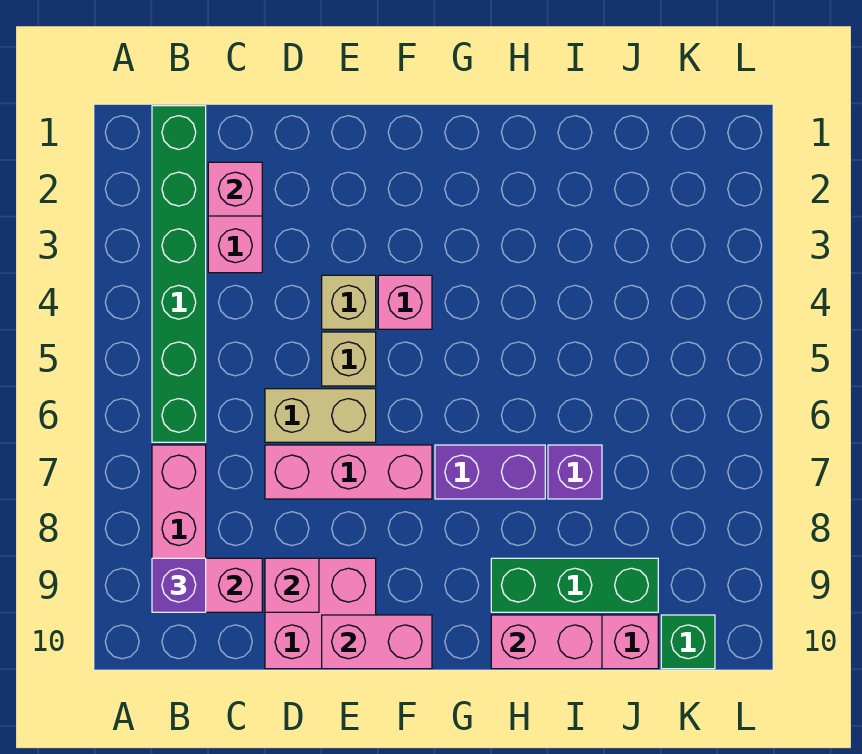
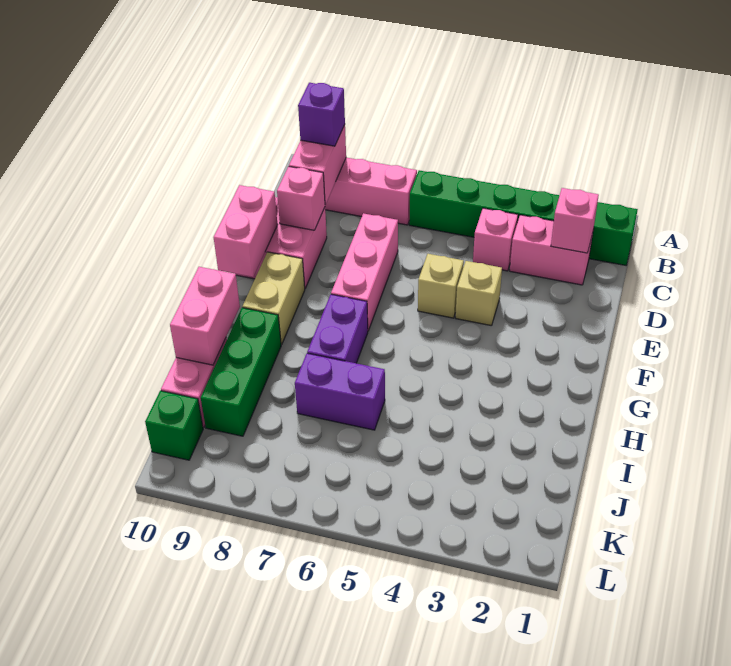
tan brick D6:E6 level 1 -> tan brick F9:G9 level 1
pink brick F4 level 1 -> pink brick C4 level 1
purple brick I7 level 1 -> purple brick I6:I7 level 1

